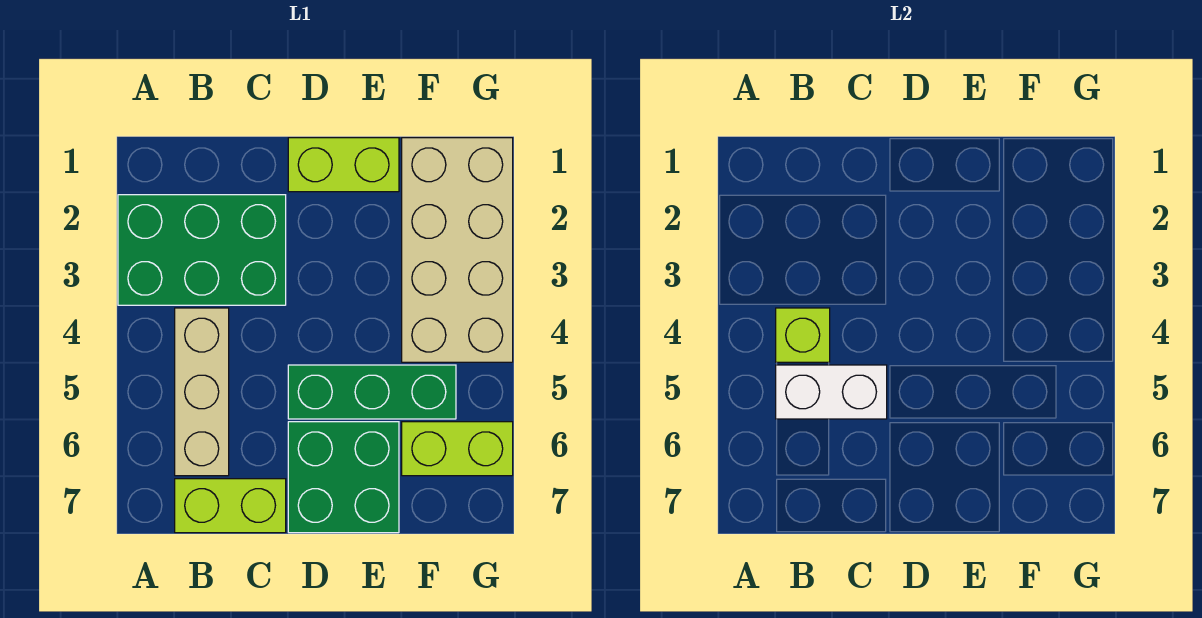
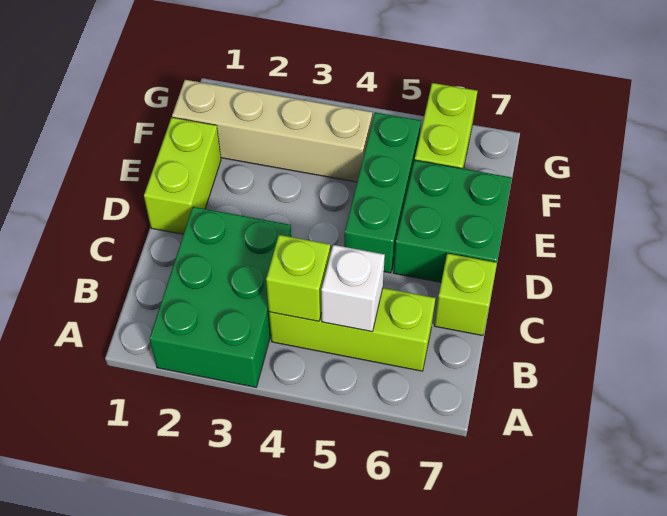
tan brick B4:B6 level 1 -> lime brick B4:B6 level 1
white brick B5:C5 level 2 -> white brick B5 level 2
lime brick B7:C7 level 1 -> lime brick C7 level 1
tan brick F1:G4 level 1 -> tan brick F1:F4 level 1

